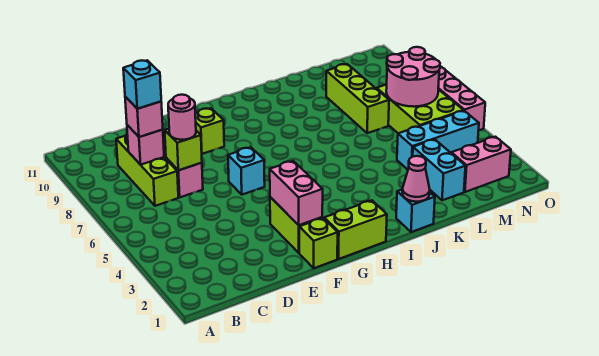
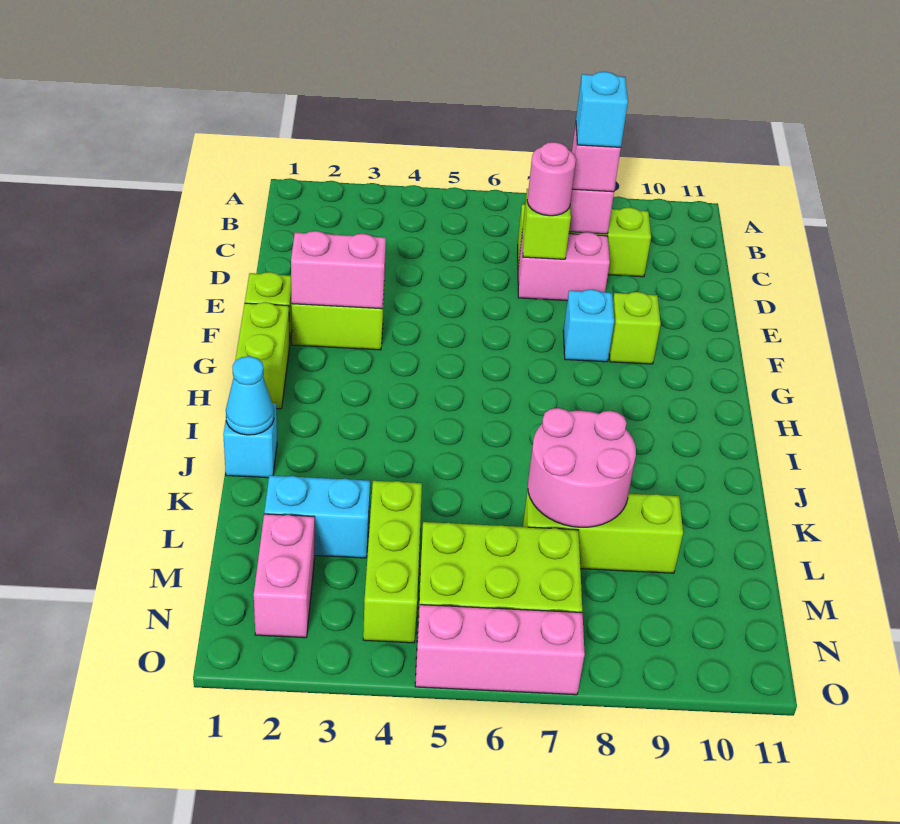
cyan brick F6 level 1 -> cyan brick F8 level 1
pink cone J1 level 2 -> cyan cone J1 level 2
cyan brick L4:N4 level 1 -> lime brick L4:N4 level 1
pink round brick M6:N7 level 2 -> pink round brick K7:L8 level 2

